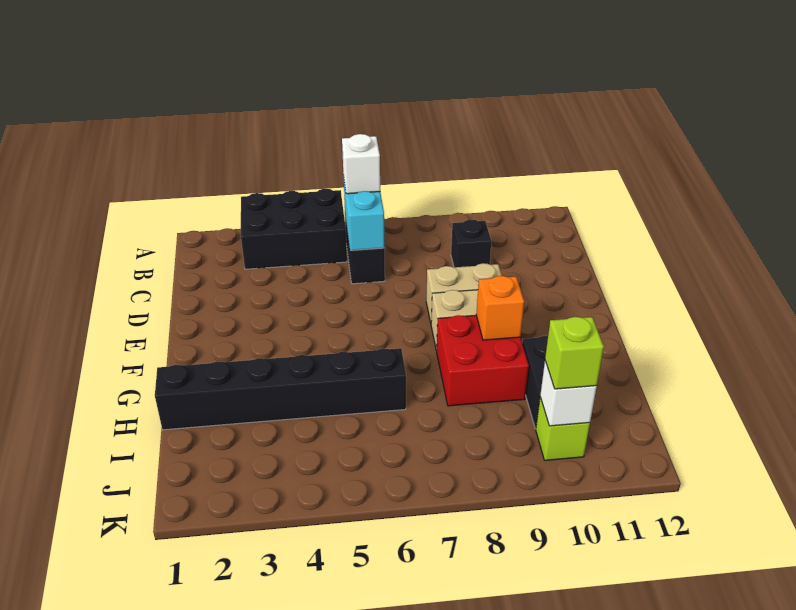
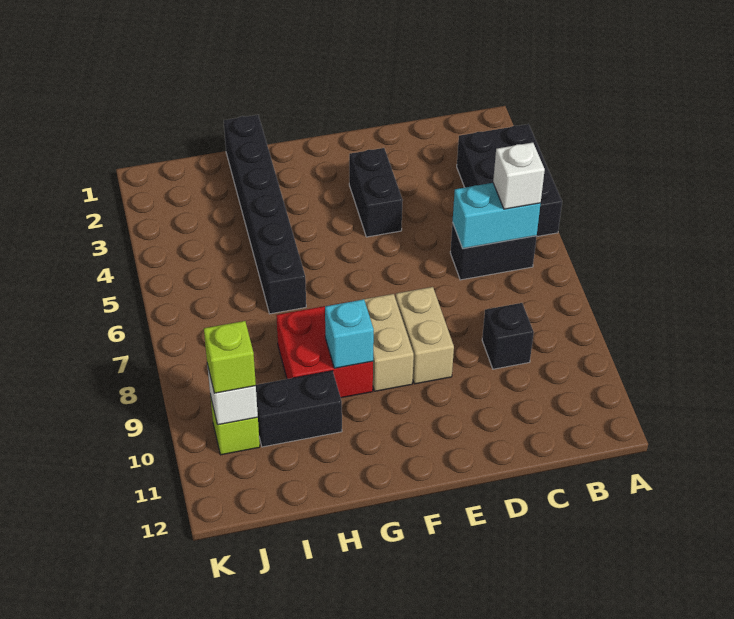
none -> black brick E3:E4 level 1
orange brick G9 level 2 -> cyan brick G9 level 2

